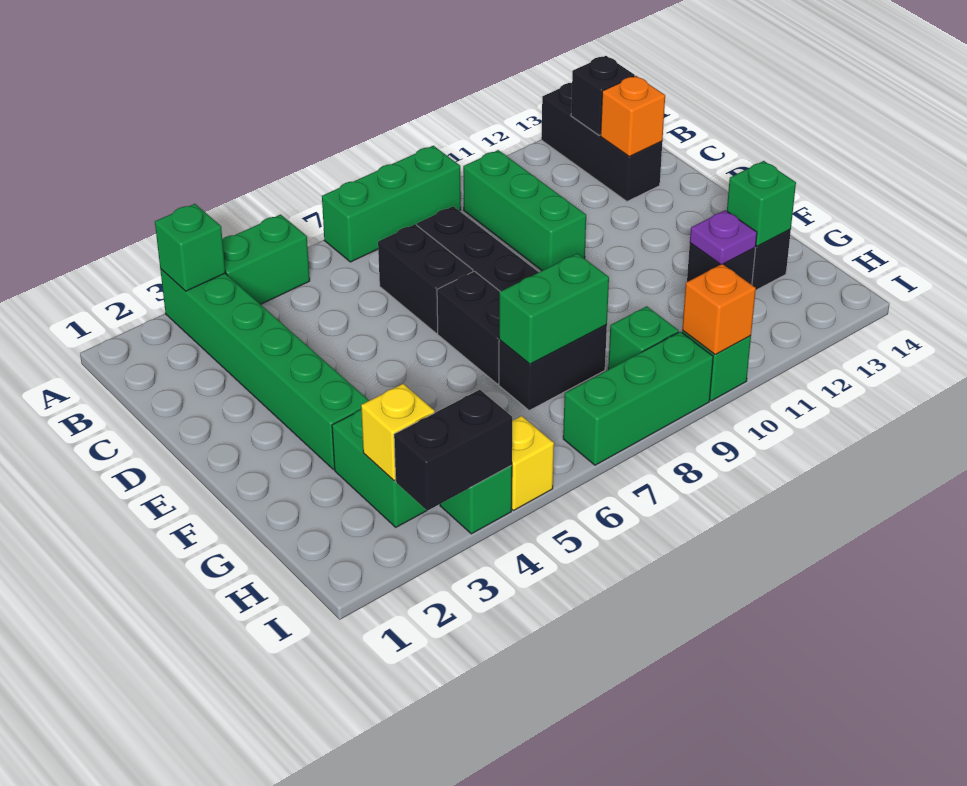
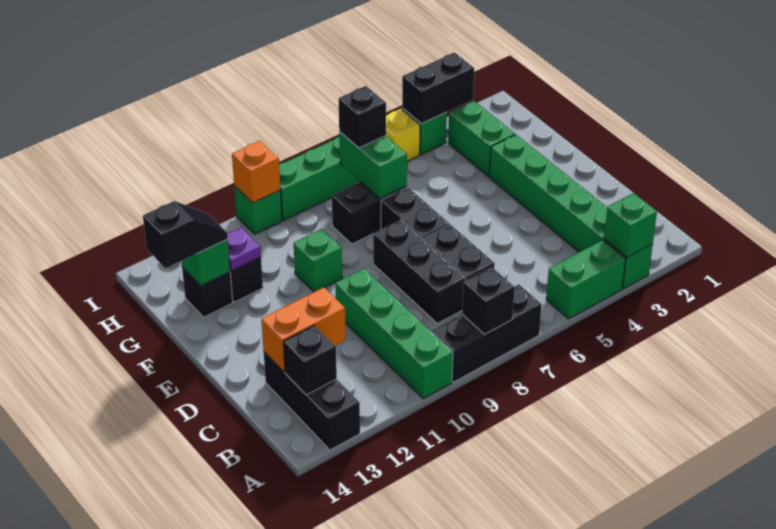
green brick A7:A9 level 1 -> black brick A7:A9 level 1
none -> black brick A8 level 2
green brick B10:D10 level 1 -> green brick A10:D10 level 1
orange brick C13 level 2 -> orange brick C12:C13 level 2
green brick G7:G8 level 2 -> green brick G7:H7 level 2
none -> black slope G13:G14 level 3 top 14
yellow brick H3 level 2 -> none
none -> black brick H7 level 3
green brick H9 level 1 -> green brick F10 level 1

